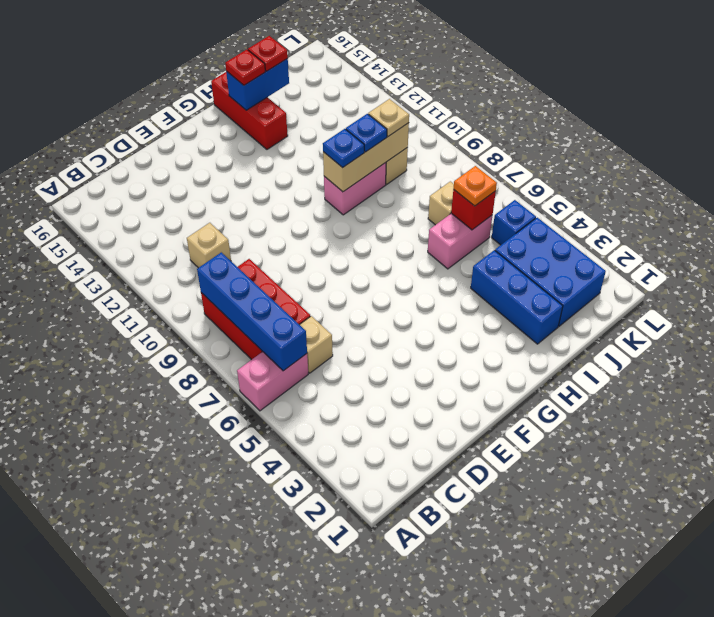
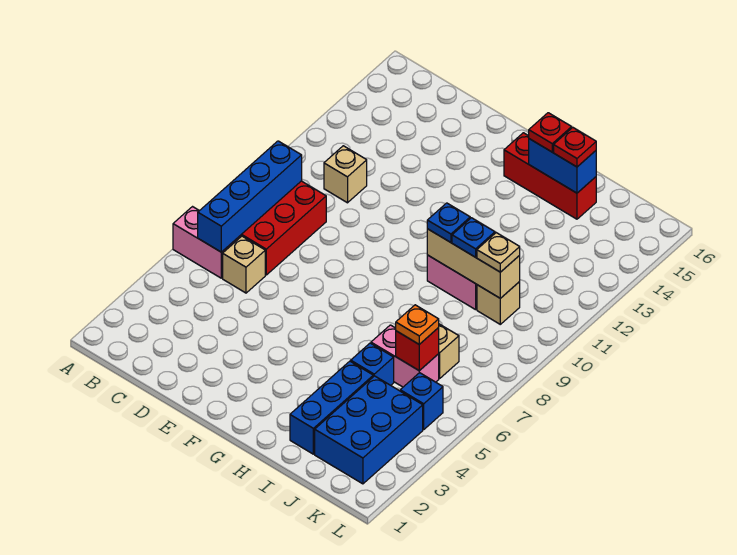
red brick H14:H16 level 1 -> red brick G15:I15 level 1
none -> blue brick I5 level 1

